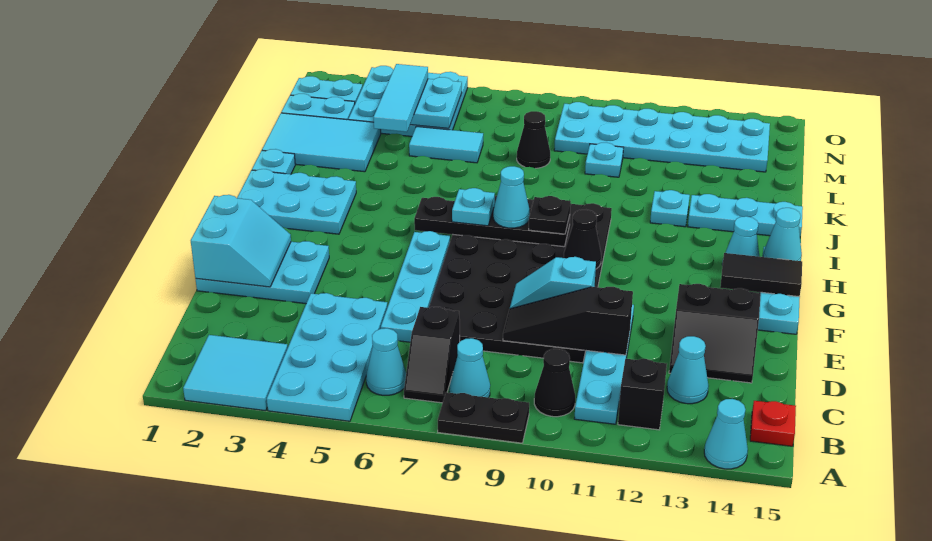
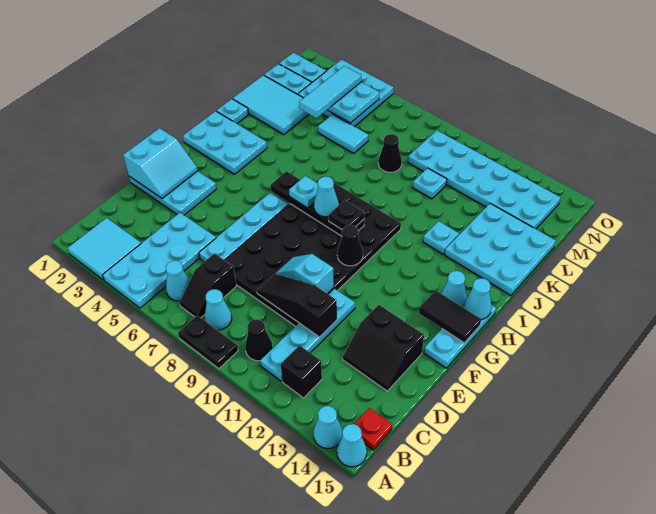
cyan cone C13 level 1 -> cyan cone A15 level 1
cyan plate J13:J15 level 1 -> cyan plate J13:L15 level 1

